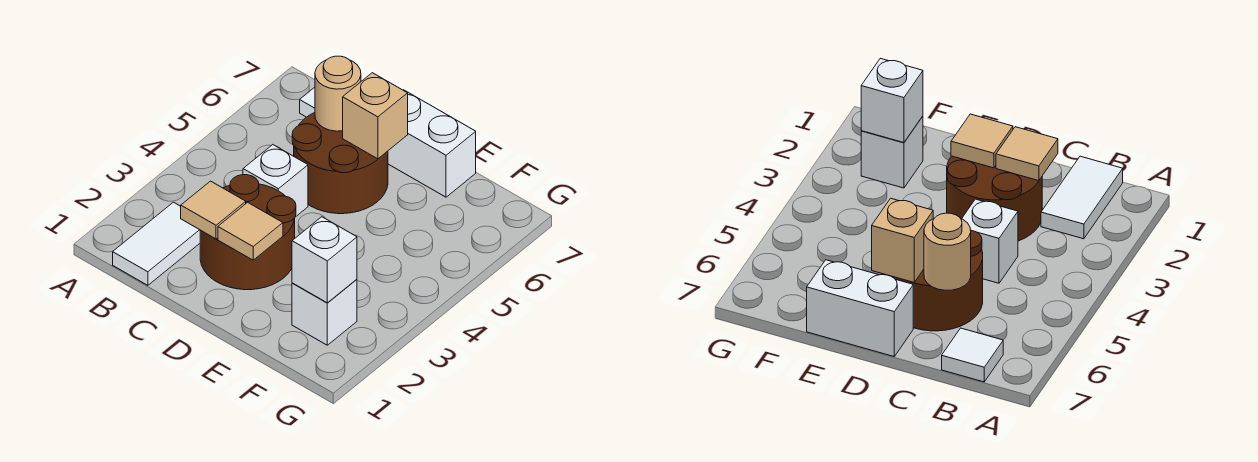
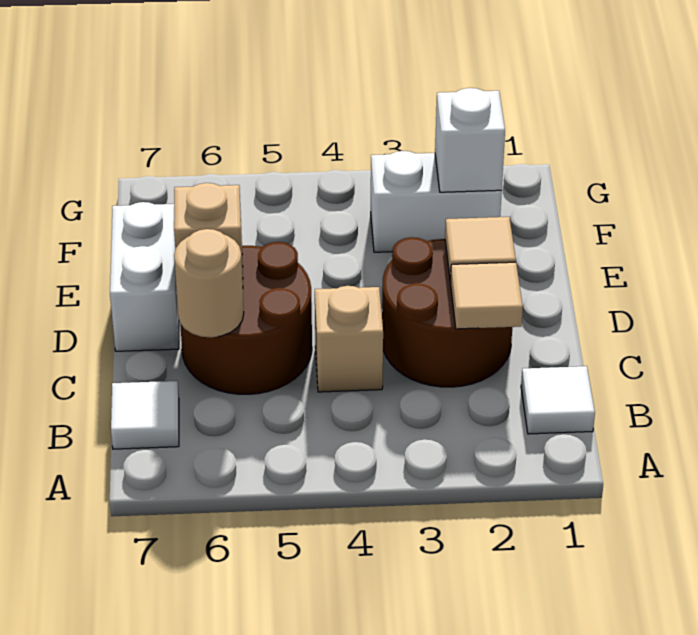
white tile B1:B2 level 1 -> white tile B1 level 1
white brick C4 level 1 -> tan brick C4 level 1
white brick F2 level 1 -> white brick F2:F3 level 1

